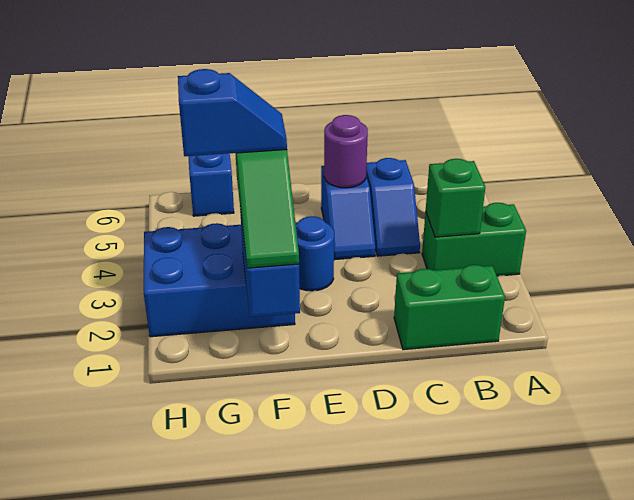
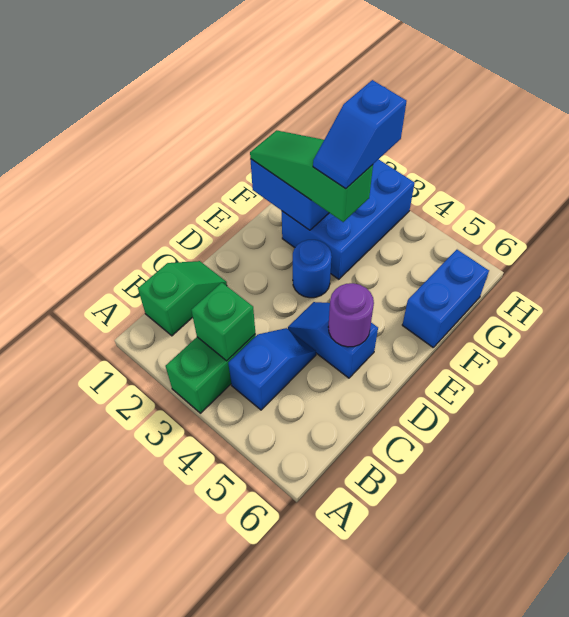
green brick B1:C1 level 1 -> green slope B1:C1 level 1 top B
blue slope C4:C5 level 1 top 5 -> blue slope B4:C4 level 1 top B
blue brick G6 level 1 -> blue brick F6:G6 level 1

